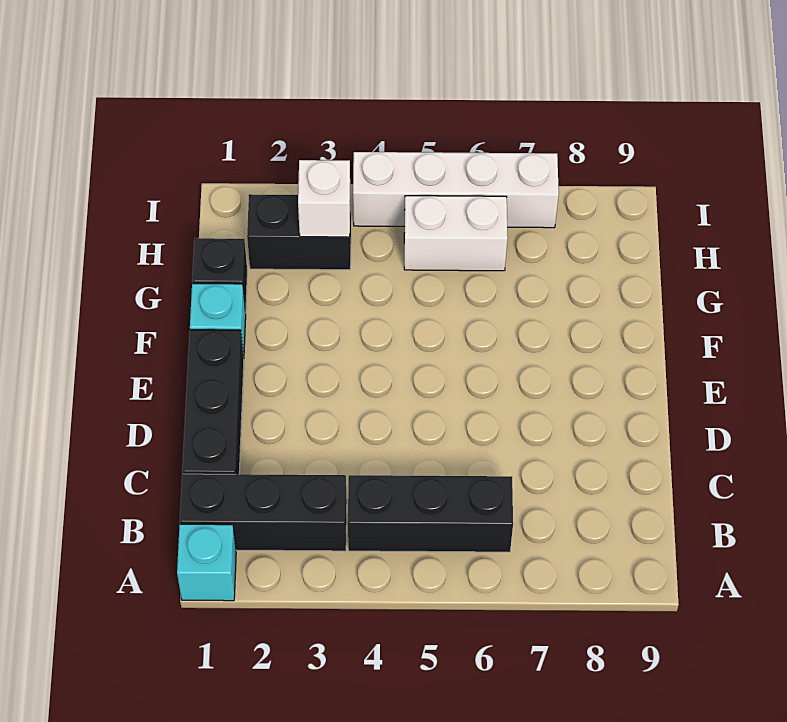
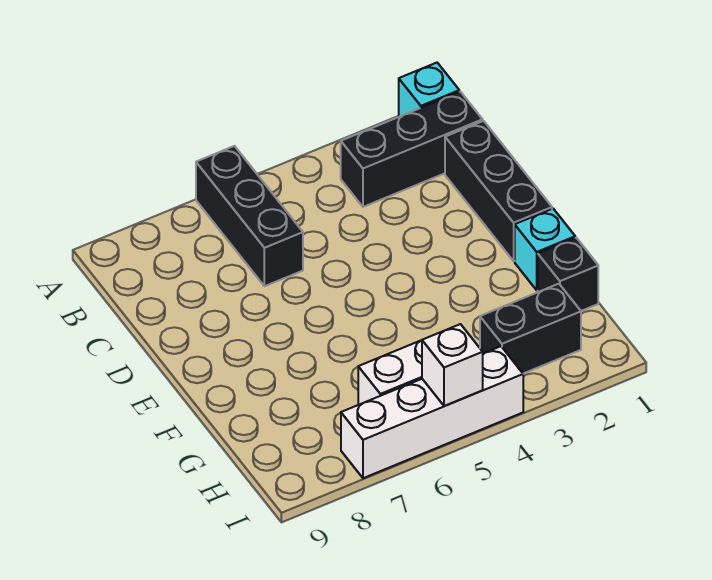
black brick B4:B6 level 1 -> black brick A6:C6 level 1
white brick H3 level 2 -> white brick I5 level 2

